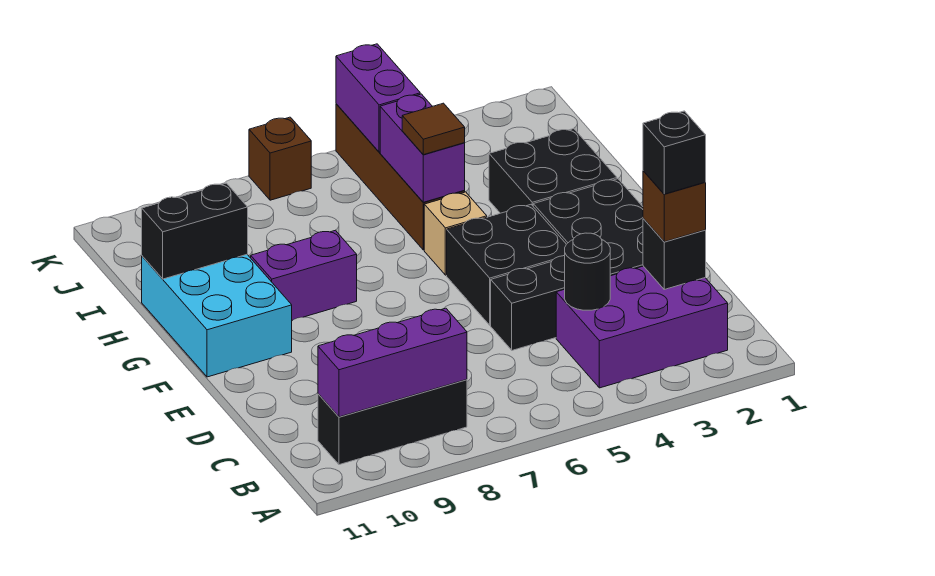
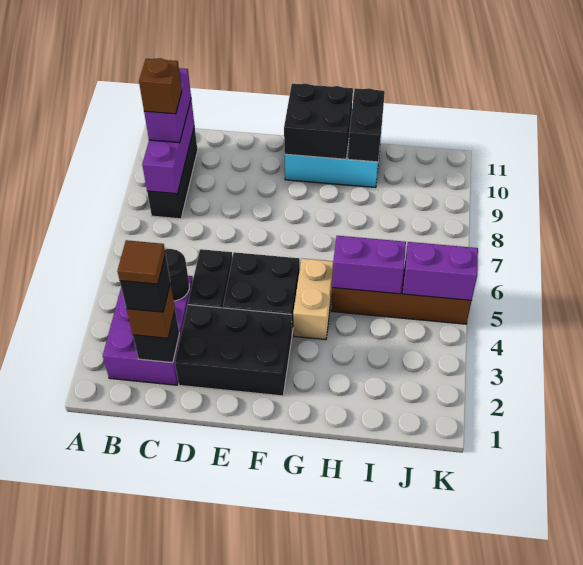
black brick G2:H3 level 1 -> black brick F10:G11 level 2
tan brick G5 level 1 -> tan brick G4:G5 level 1
purple brick G8:G9 level 1 -> purple brick B9:B10 level 3
brown tile H5 level 3 -> brown tile C2 level 5
brown brick K7 level 1 -> brown brick B9 level 4

